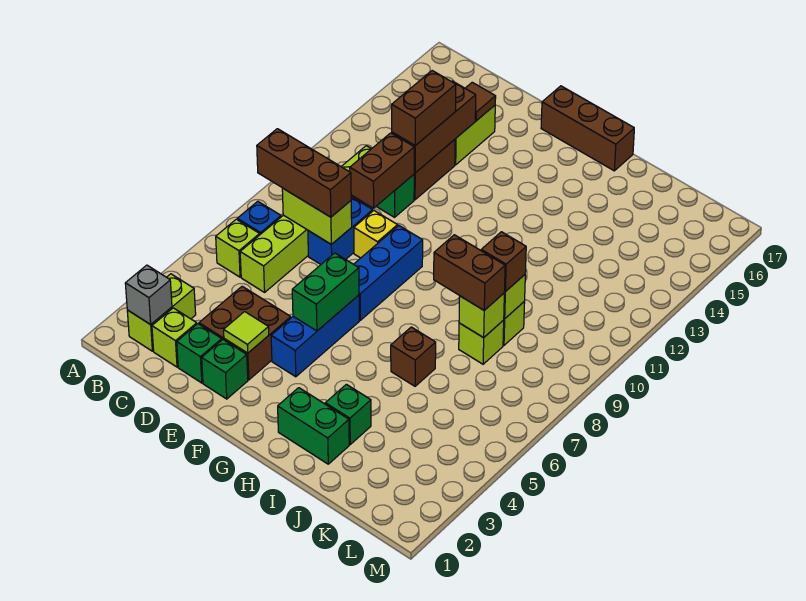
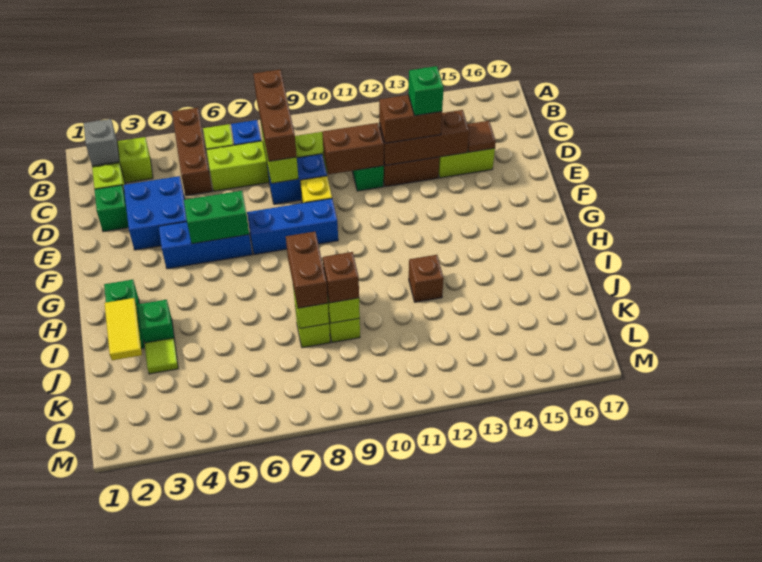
brown brick D3:E4 level 1 -> blue brick D3:E4 level 1
green brick E2 level 1 -> green brick D13 level 4
lime tile E3 level 2 -> lime tile J3 level 1
brown brick F17:H17 level 1 -> brown brick A5:C5 level 1
none -> yellow tile I2:J2 level 2
brown brick I6 level 1 -> brown brick I12 level 1

